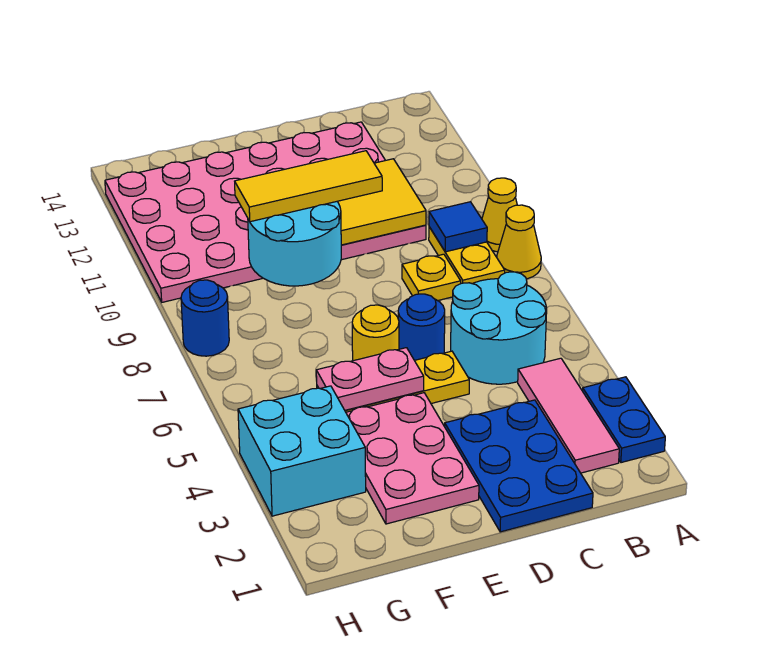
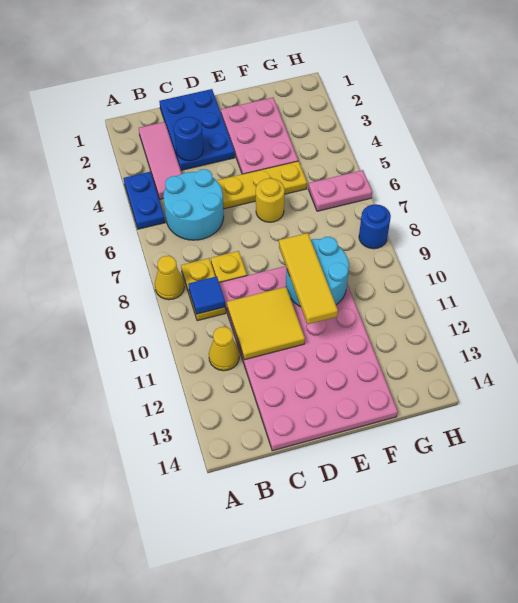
blue plate A2:A3 level 1 -> blue plate A4:A5 level 1
yellow cone A9 level 1 -> yellow cone B11 level 1
pink plate C10:H13 level 1 -> pink plate C9:F14 level 1
blue round brick D6 level 1 -> blue round brick C3 level 2
yellow tile D10:F10 level 3 -> yellow tile E9:E11 level 3
pink plate E5:F5 level 2 -> pink plate G6:H6 level 1
cyan brick G3:H4 level 1 -> none

